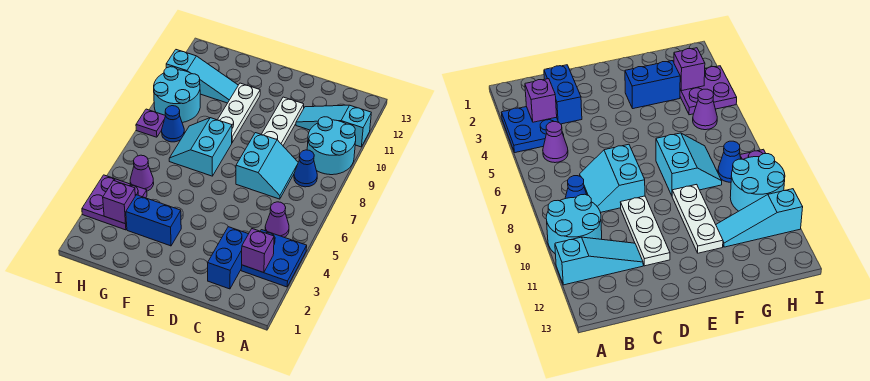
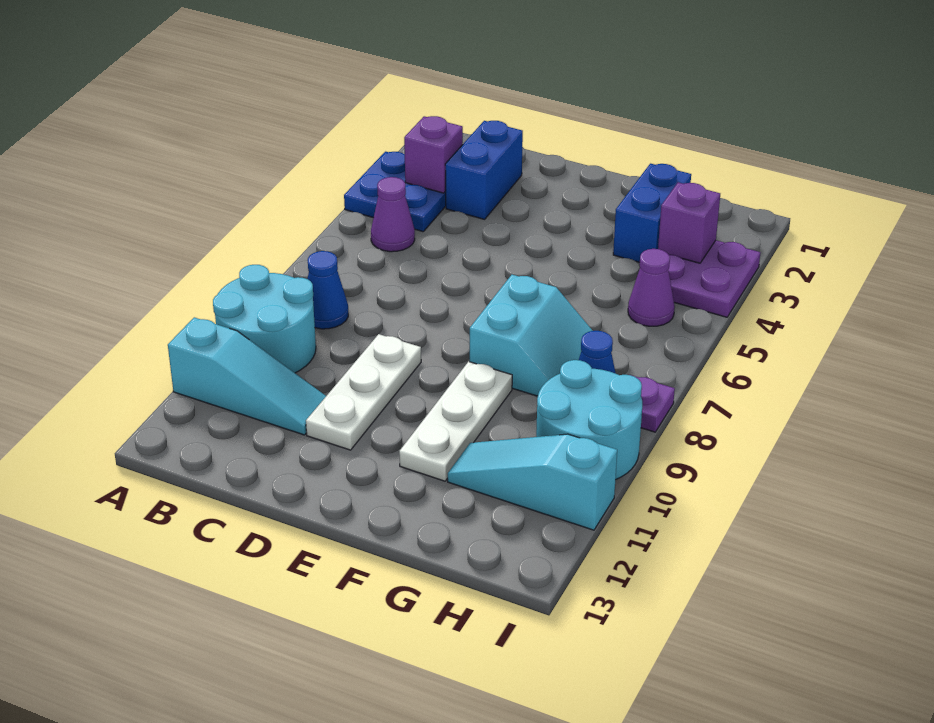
cyan slope C7:D8 level 1 top D -> none
blue brick F3:G3 level 1 -> blue brick G2:G3 level 1

